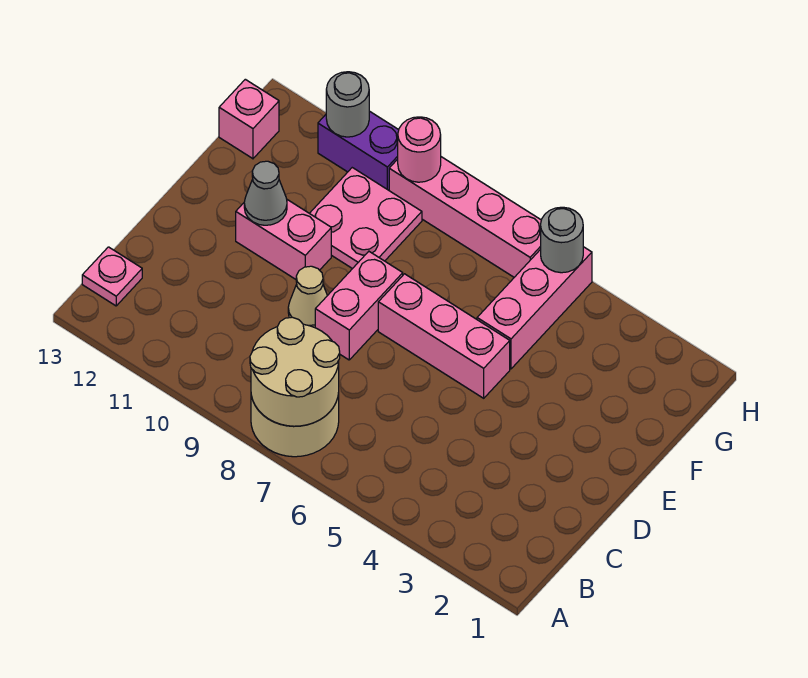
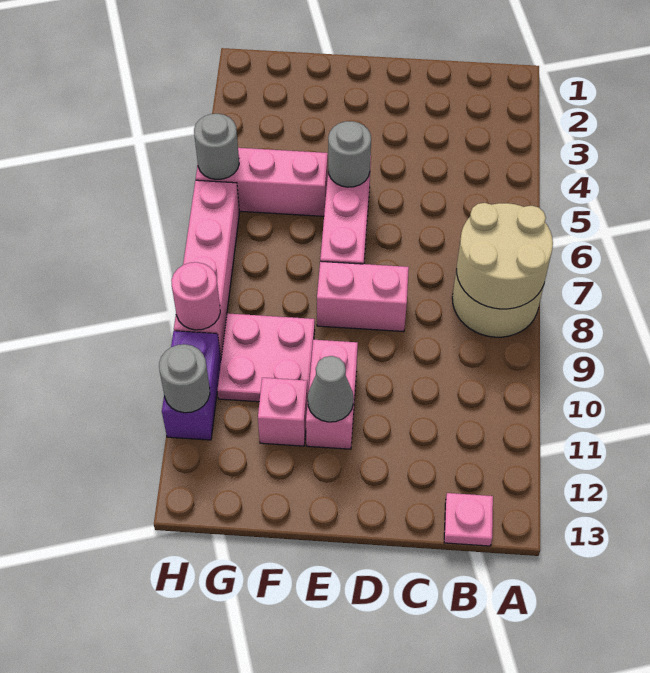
tan cone D9 level 1 -> none
none -> grey round brick E5 level 2
pink brick G13 level 1 -> pink brick F11 level 1

